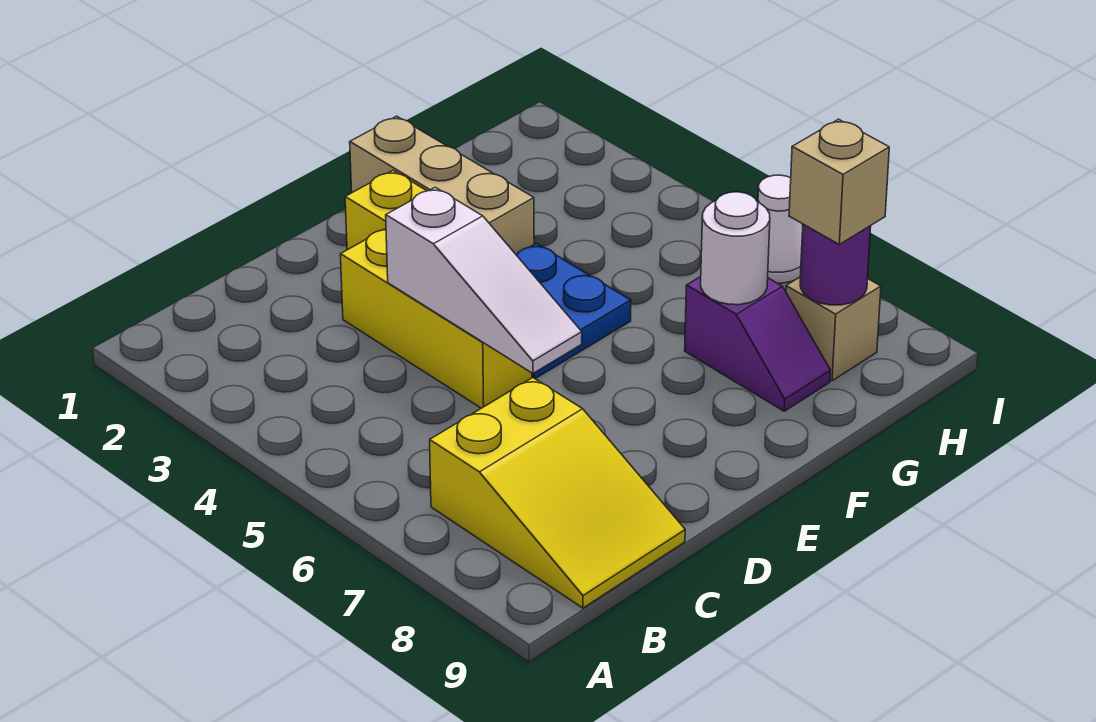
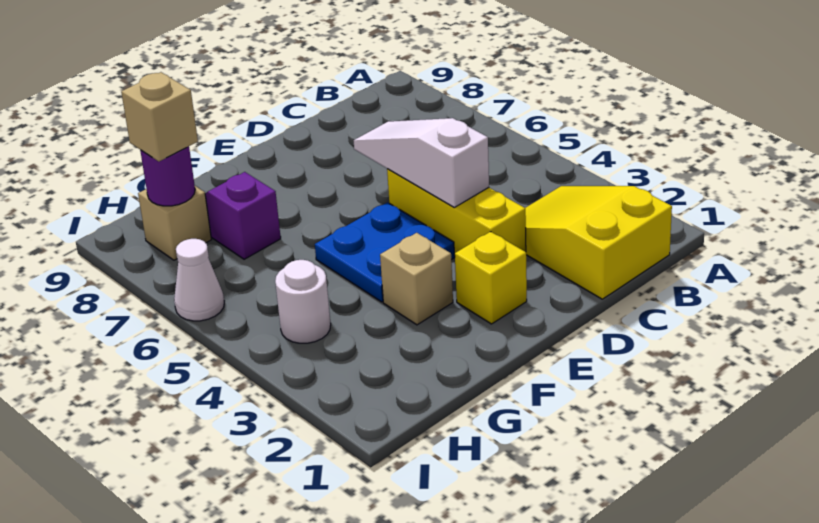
yellow slope B7:C9 level 1 top 7 -> yellow slope B1:C3 level 1 top 1
tan brick F1:F3 level 1 -> tan brick F3 level 1
white round brick G7 level 2 -> white round brick H4 level 1

